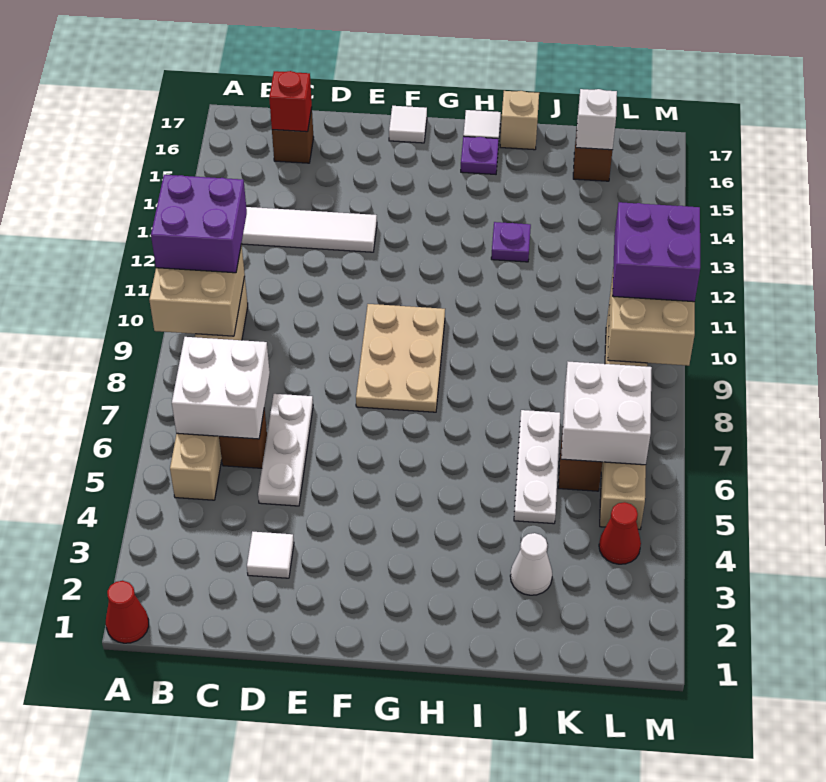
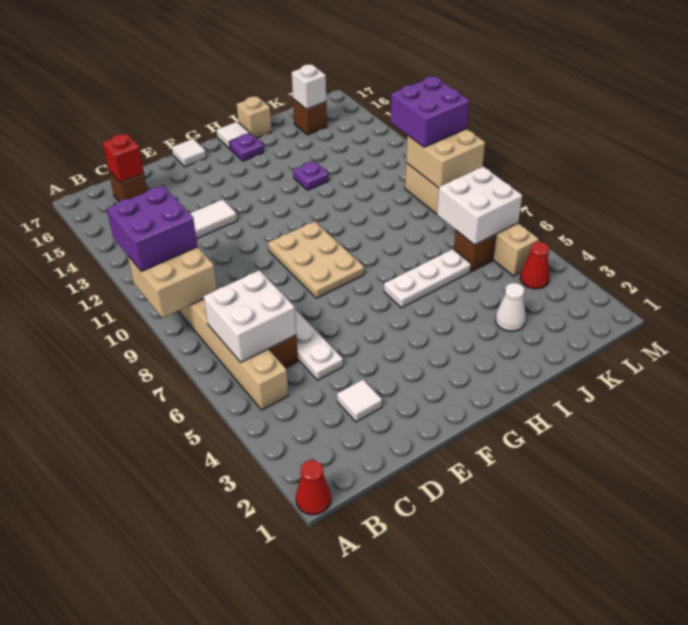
white plate J5:J7 level 1 -> white plate H6:J6 level 1

